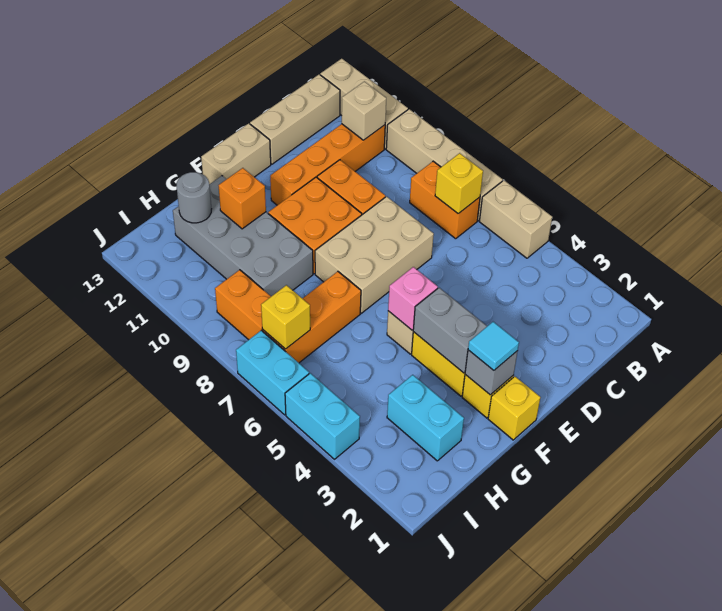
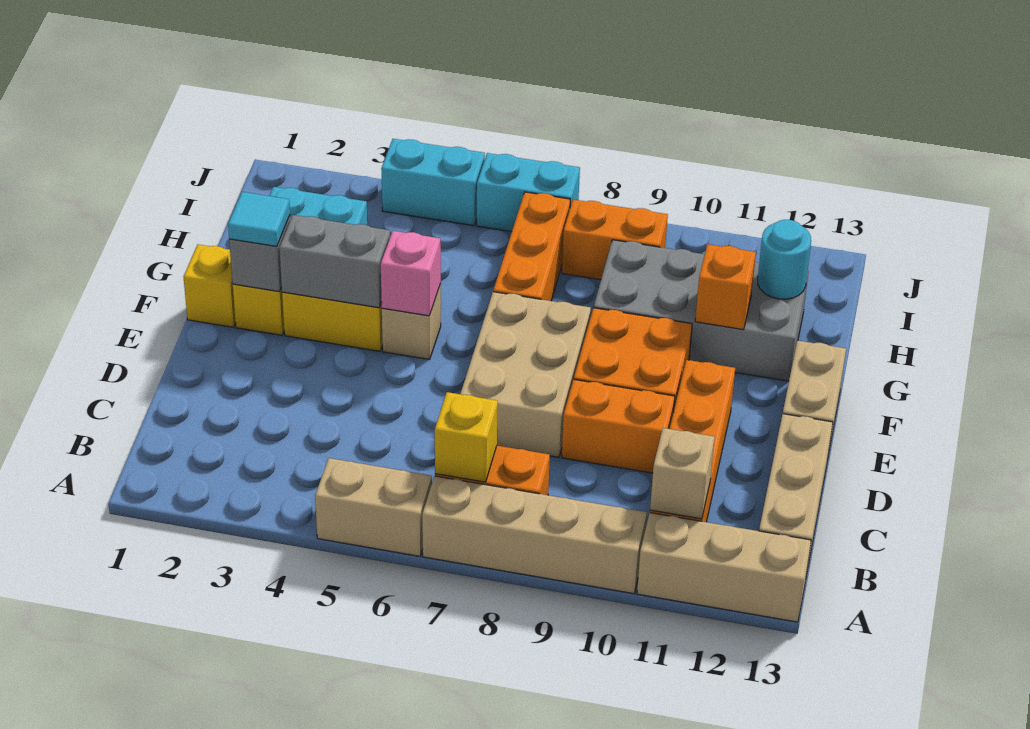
grey round brick H12 level 2 -> cyan round brick H12 level 2
yellow brick I7 level 2 -> none

